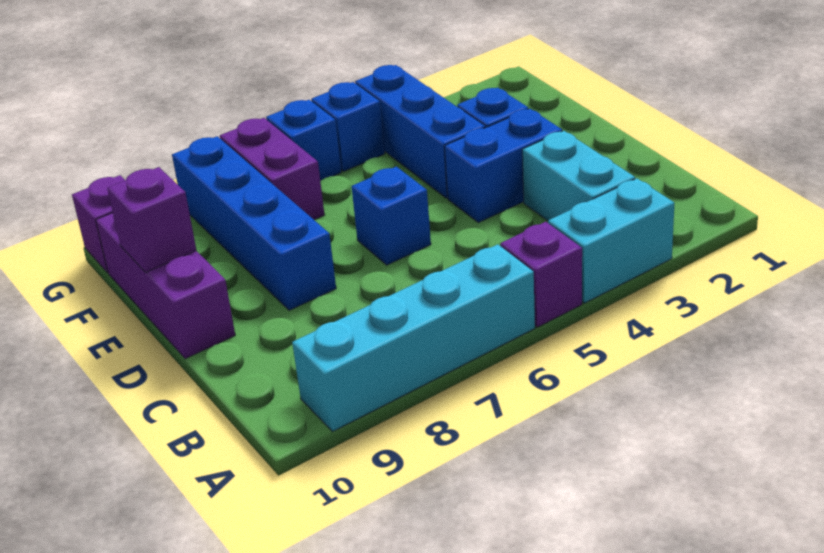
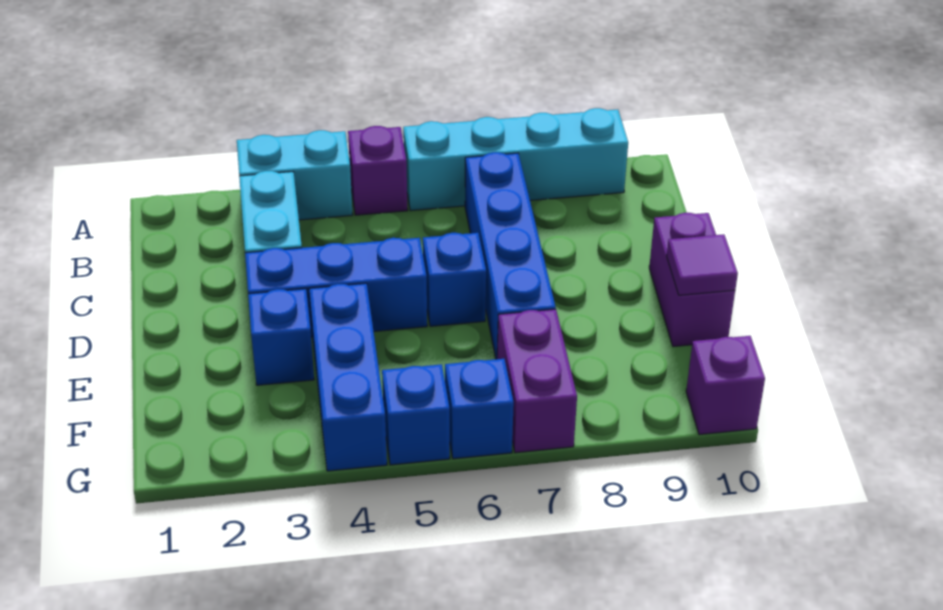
blue brick D3:D4 level 1 -> blue brick D3:D5 level 1
blue brick D8:G8 level 1 -> blue brick B7:E7 level 1
purple brick D10:F10 level 1 -> purple brick D10:E10 level 1
purple brick E10 level 2 -> purple tile E10 level 2

